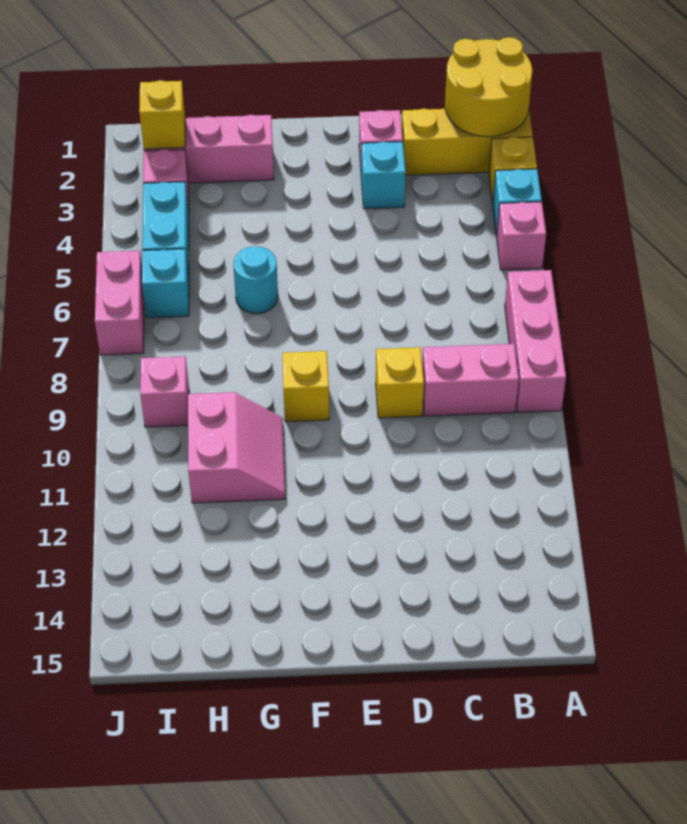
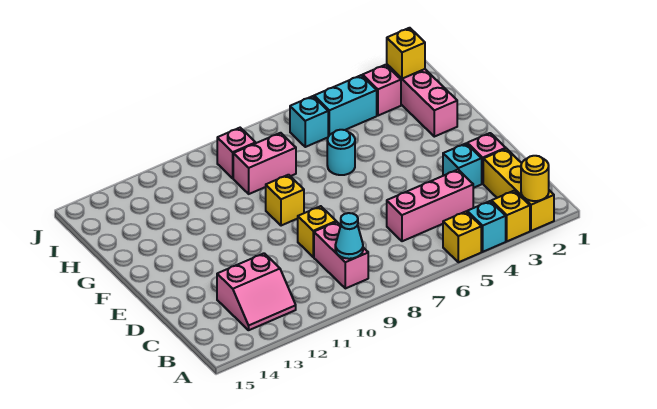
yellow round brick A1:B2 level 2 -> yellow round brick A2 level 2
pink brick A5 level 1 -> yellow brick A5 level 1
pink brick A7:A9 level 1 -> pink brick C4:C6 level 1
none -> cyan cone B9 level 2
pink slope G10:H11 level 1 top H -> pink slope B12:C13 level 1 top C
pink brick J6:J7 level 1 -> pink brick H8:H9 level 1

